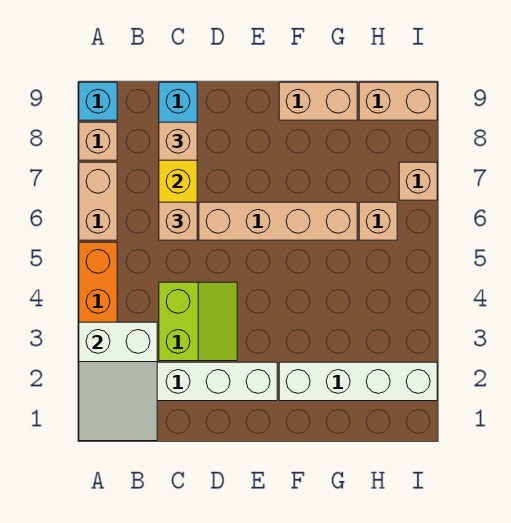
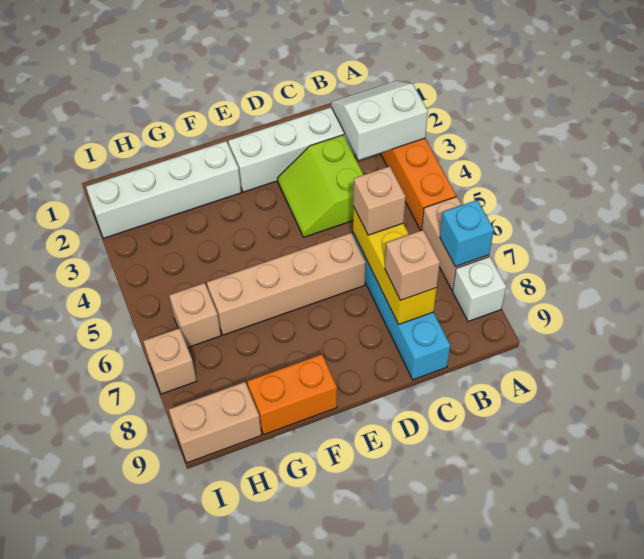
white slope A1:B3 level 2 top 3 -> white slope A2:B3 level 2 top 3
tan brick A8 level 1 -> white brick A8 level 1
cyan brick A9 level 1 -> cyan brick A7 level 2
tan brick F9:G9 level 1 -> orange brick F9:G9 level 1

